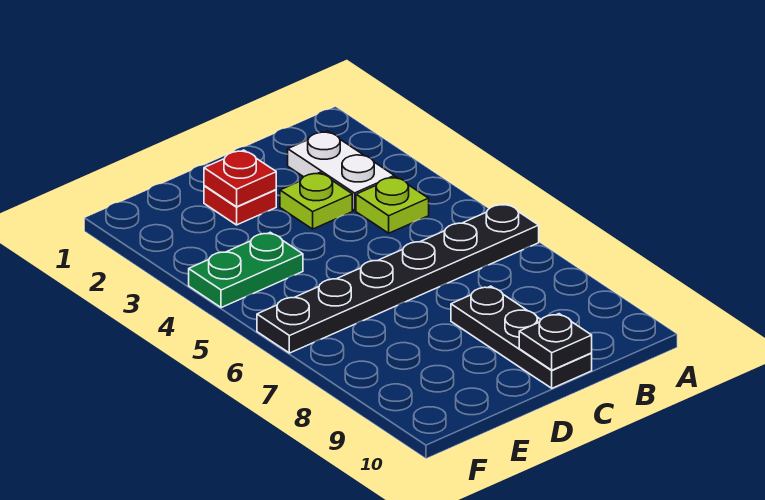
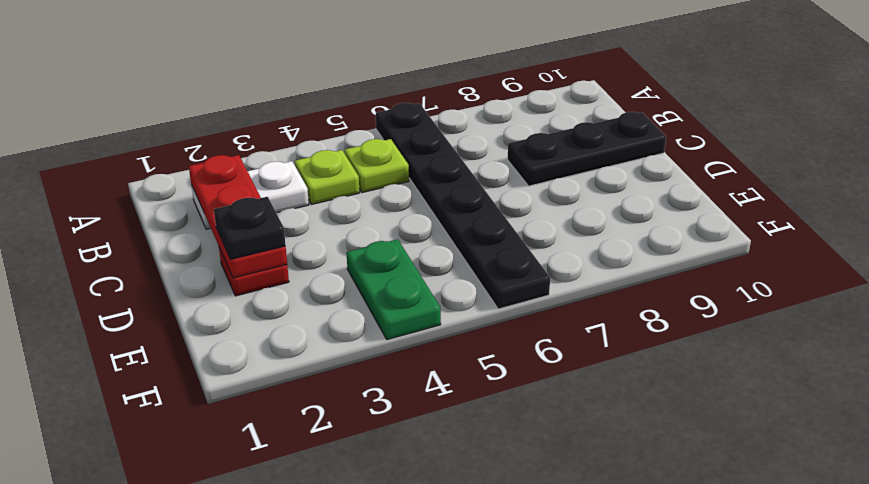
lime plate C3 level 1 -> lime plate B5 level 1
black plate C10 level 2 -> black plate D2 level 3
red plate D2 level 2 -> red plate B2:D2 level 2

